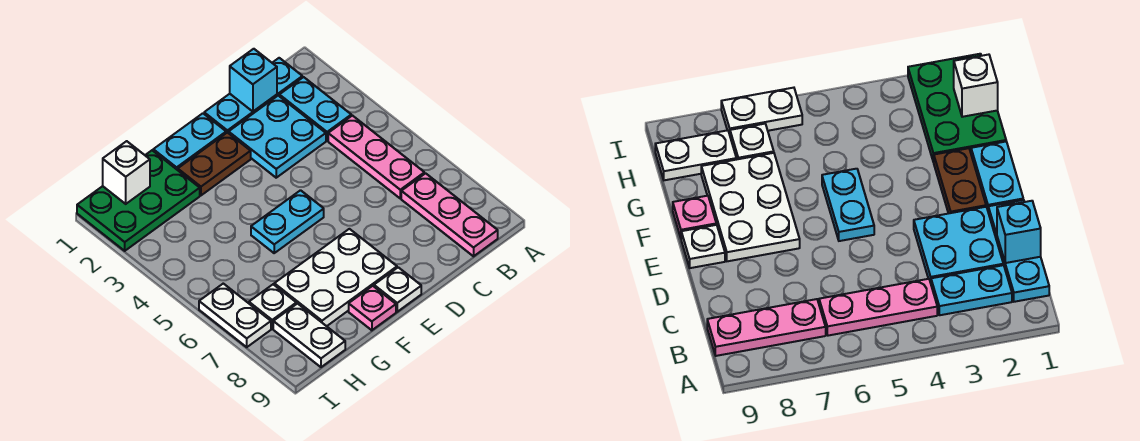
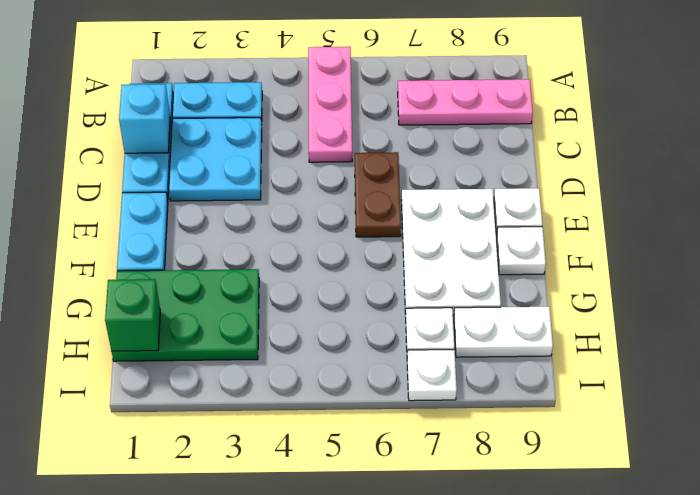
pink plate B4:B6 level 1 -> pink plate A5:C5 level 1
brown plate E2:F2 level 1 -> brown plate D6:E6 level 1
cyan plate E5:F5 level 1 -> none
pink plate F9 level 1 -> white plate F9 level 1
green plate G1:I2 level 1 -> green plate G1:H3 level 1
white brick H1 level 2 -> green brick H1 level 2
white plate I6:I7 level 1 -> white plate I7 level 1

